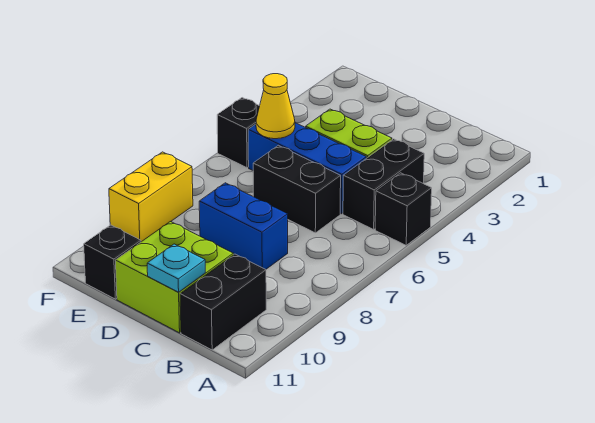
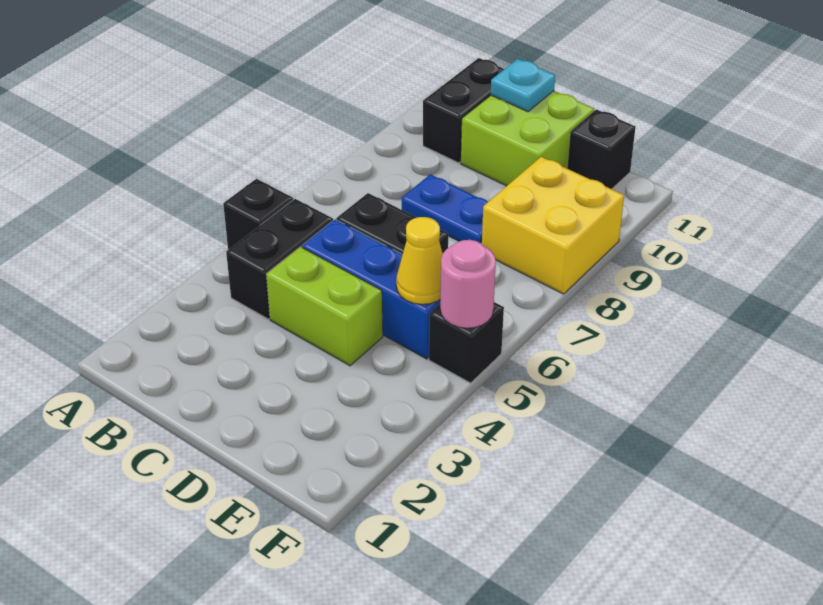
blue brick C8:D8 level 1 -> blue plate C8:D8 level 1
none -> pink round brick F5 level 2
yellow brick F8:F9 level 1 -> yellow brick E8:F9 level 1

